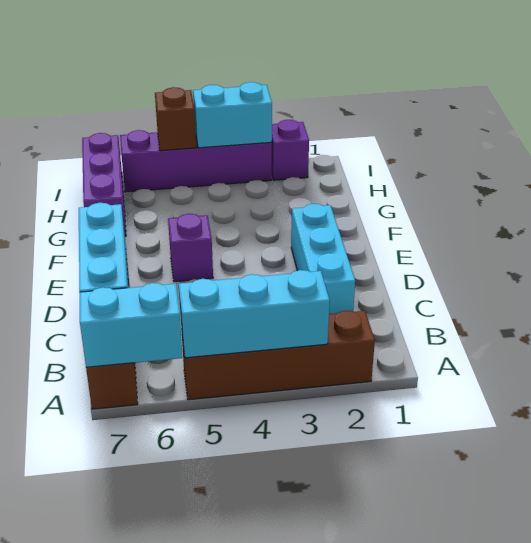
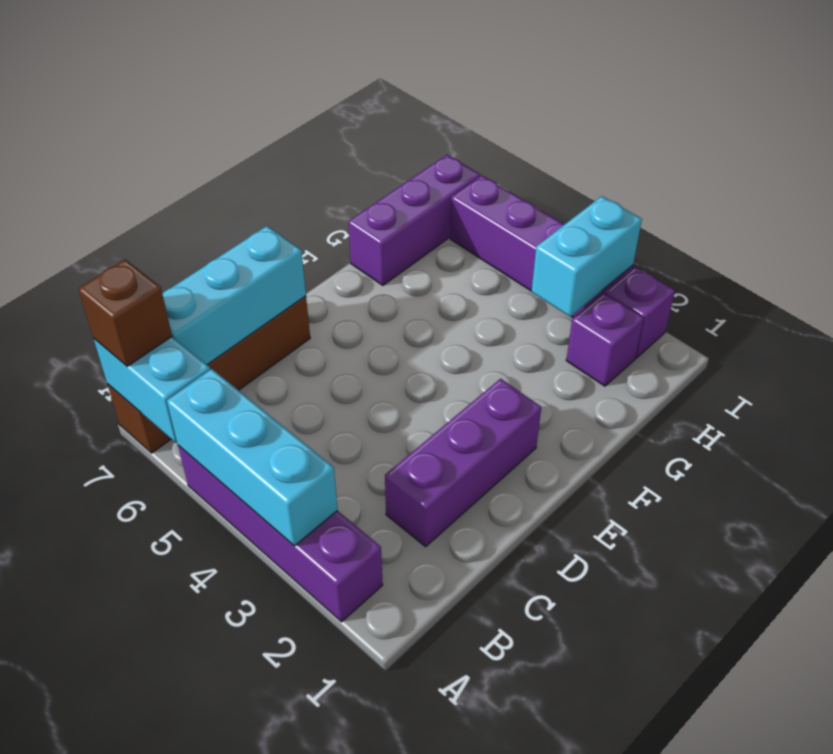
brown brick A2:A5 level 1 -> purple brick A2:A5 level 1
cyan brick C2:E2 level 1 -> purple brick C2:E2 level 1
purple brick E5 level 1 -> purple brick H2 level 1
cyan brick I3:I4 level 2 -> cyan brick H3:I3 level 2
brown brick I5 level 2 -> brown brick A7 level 3

